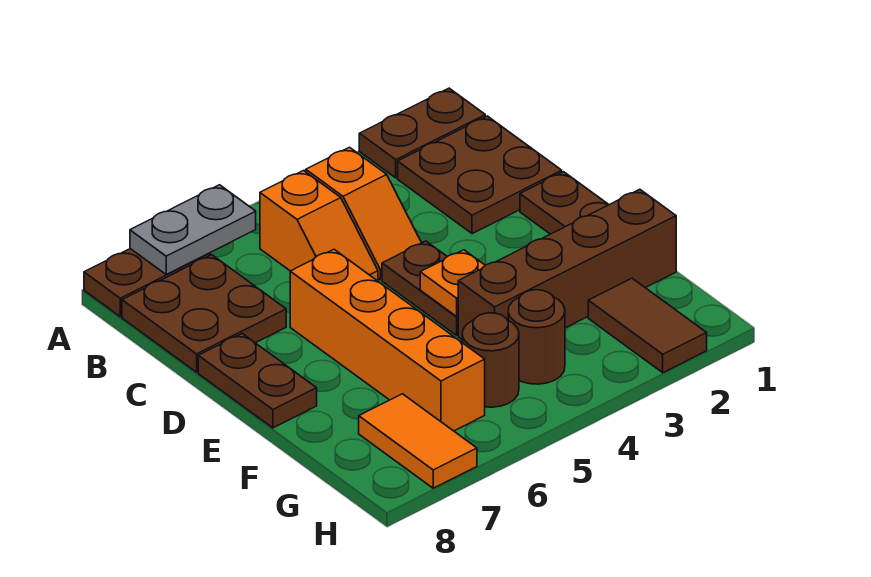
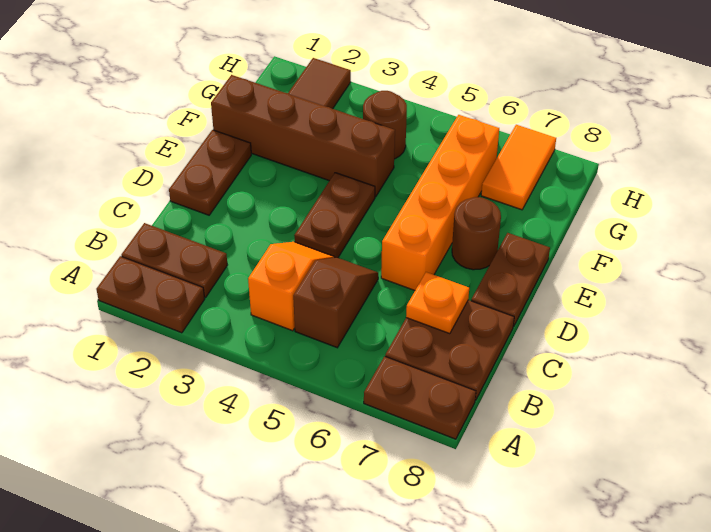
grey plate A6:A7 level 2 -> none
brown plate B1:C2 level 1 -> brown plate B1:B2 level 1
orange slope B5:C5 level 1 top B -> brown slope B5:C5 level 1 top B
orange plate E4 level 2 -> orange plate C7 level 2
brown round brick G5 level 1 -> brown round brick E7 level 1

